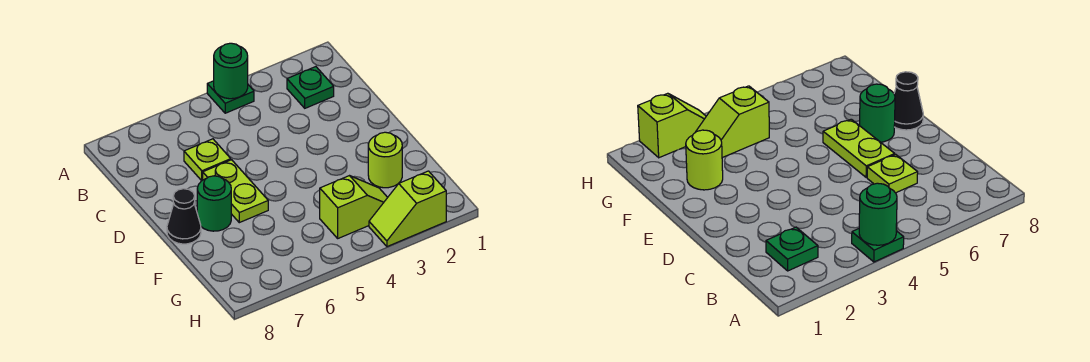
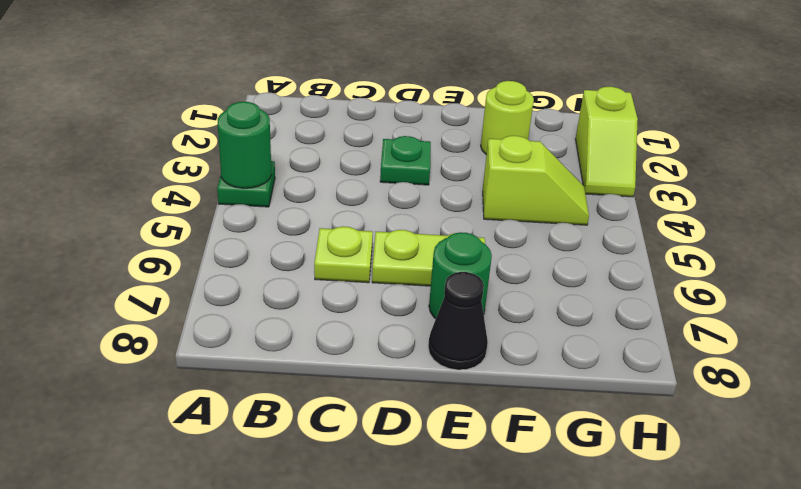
green plate B2 level 1 -> green plate D3 level 1
lime slope G3:G4 level 1 top 4 -> lime slope F4:G4 level 1 top F

